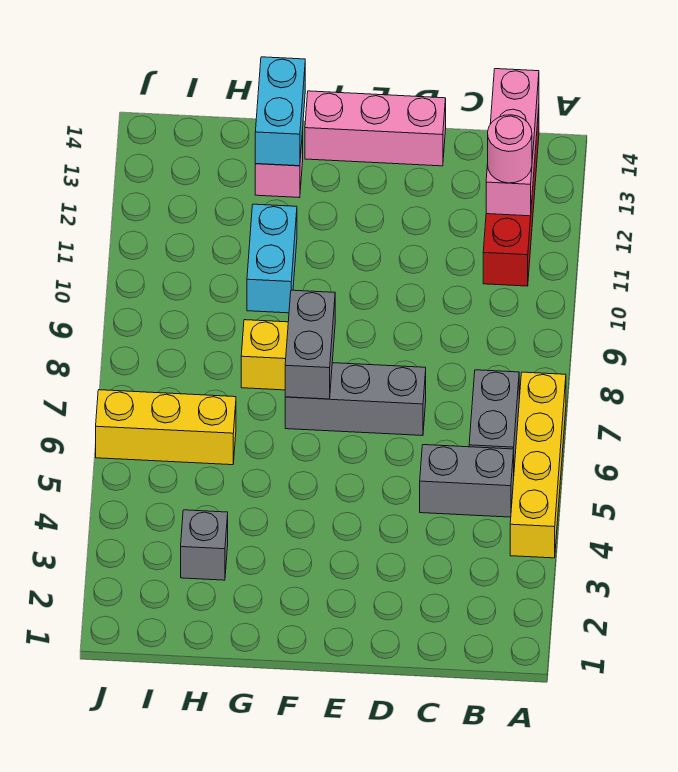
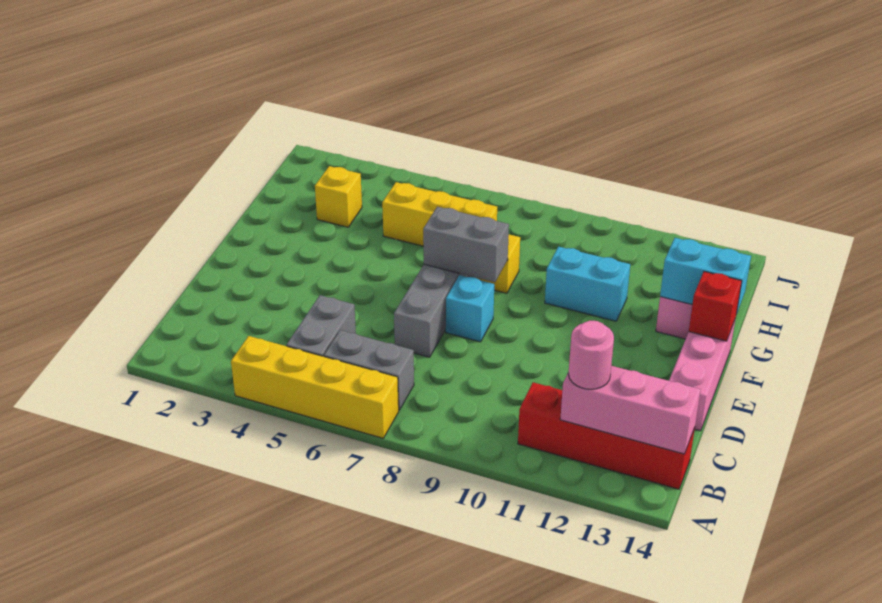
none -> cyan brick E8 level 1
none -> red brick F14 level 2
grey brick H3 level 1 -> yellow brick H3 level 1
yellow brick H6:J6 level 1 -> yellow brick H5:H7 level 1

